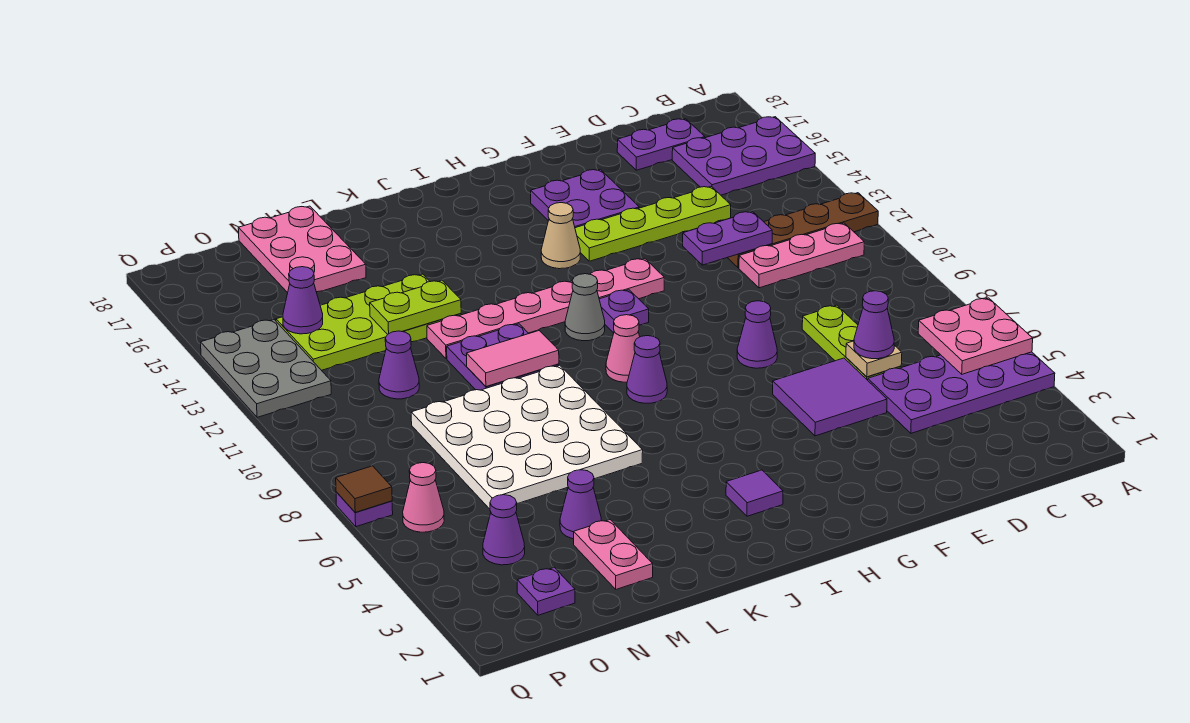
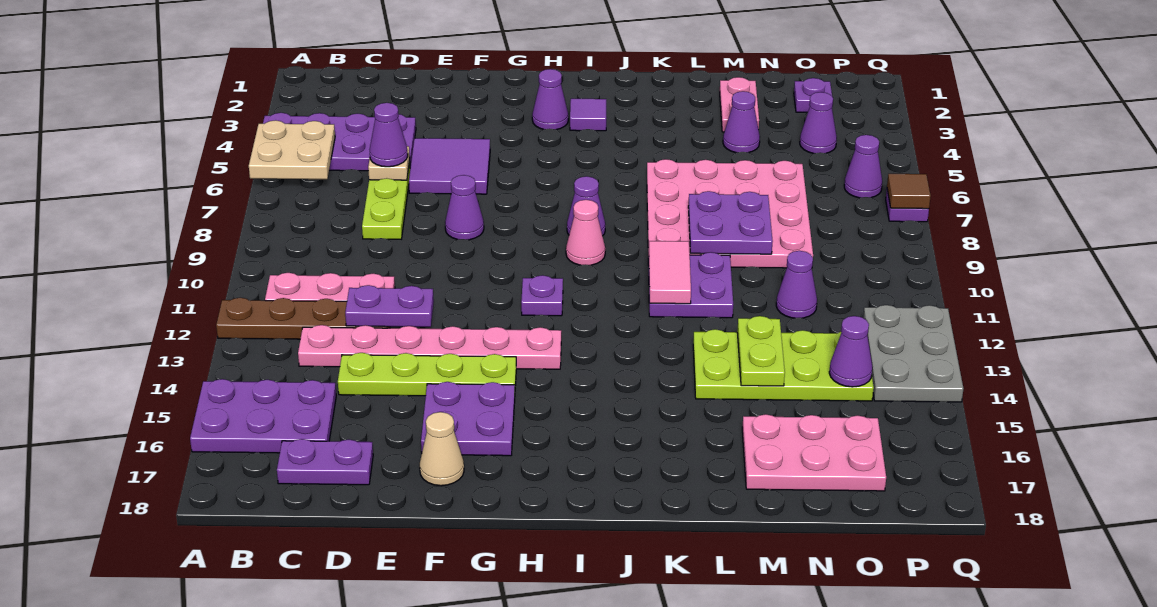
pink plate A5:B6 level 2 -> tan plate A5:B6 level 2
pink plate G12:L12 level 1 -> pink plate C13:H13 level 1
none -> purple cone H3 level 1
tan cone H14 level 1 -> tan cone F17 level 1
grey cone I11 level 1 -> none
white plate K6:N9 level 1 -> pink plate K6:N9 level 1
pink tile K10:L10 level 2 -> pink tile K10:K11 level 2
none -> purple plate L8:M9 level 2
lime plate L13:M13 level 2 -> lime plate M13:M14 level 2
pink plate M16:N18 level 1 -> pink plate M16:O17 level 1
pink cone P6 level 1 -> purple cone P6 level 1

